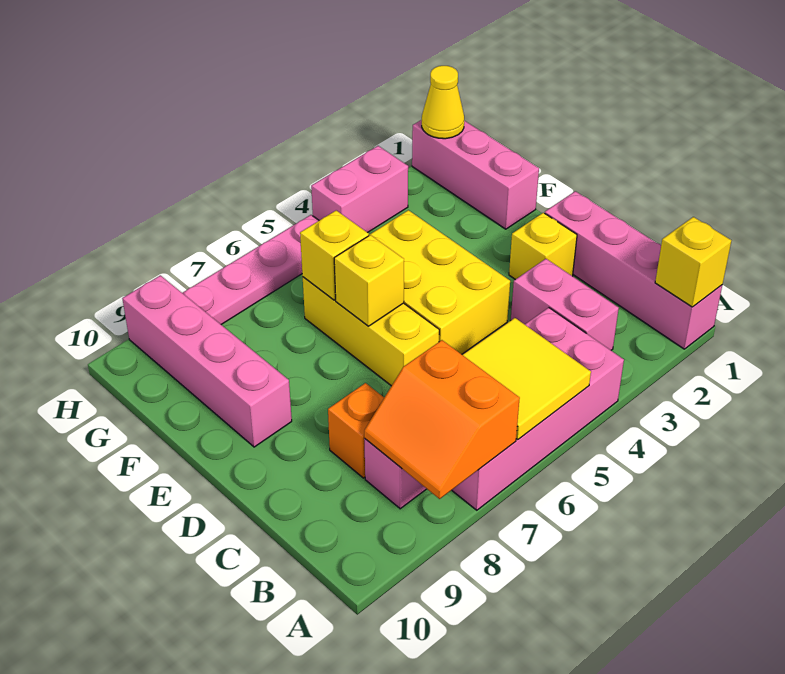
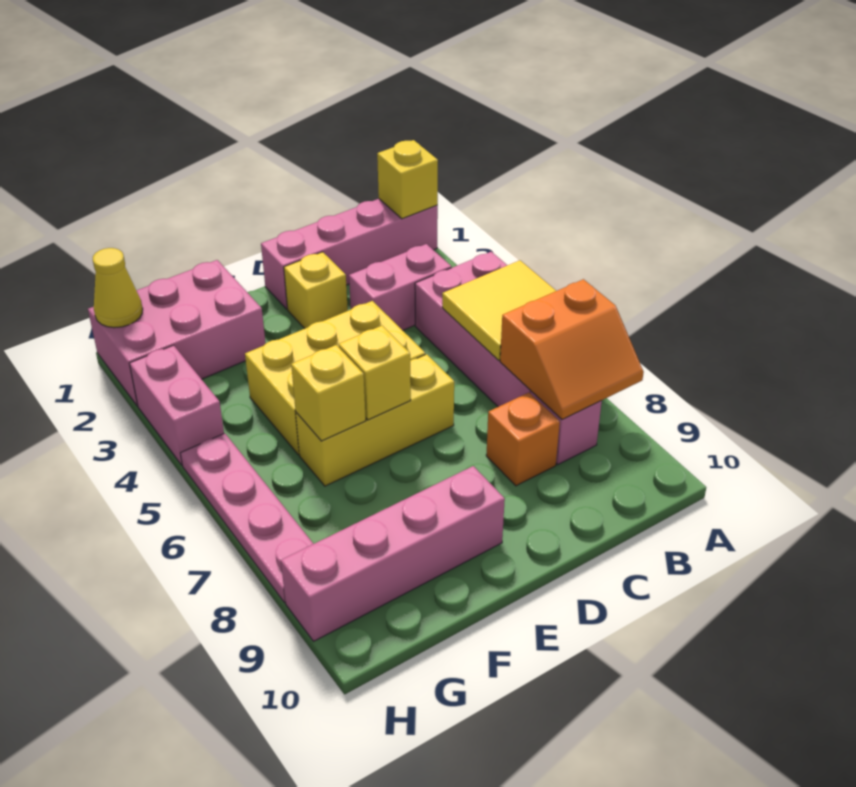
pink brick F1:H1 level 1 -> pink brick F1:H2 level 1

